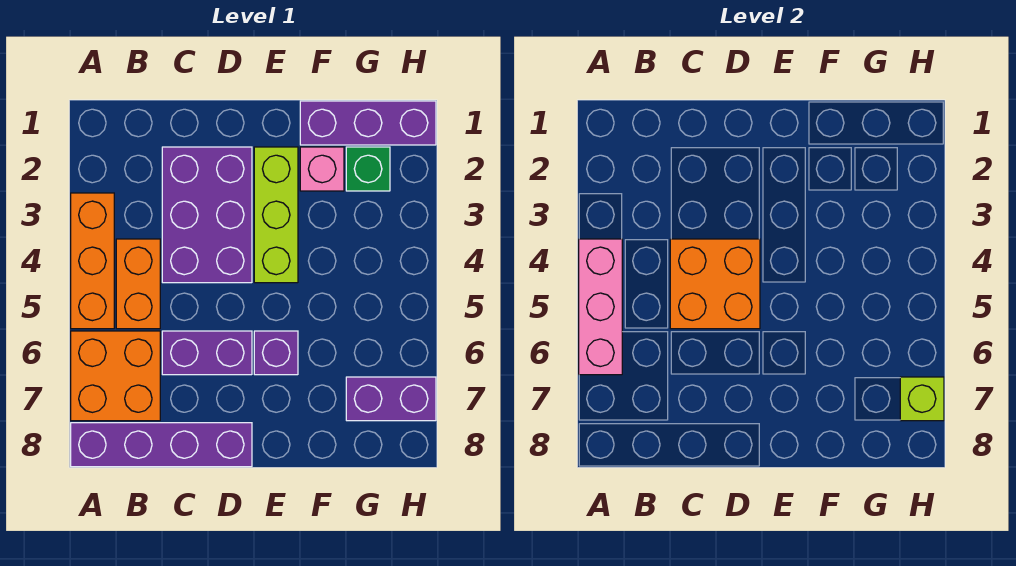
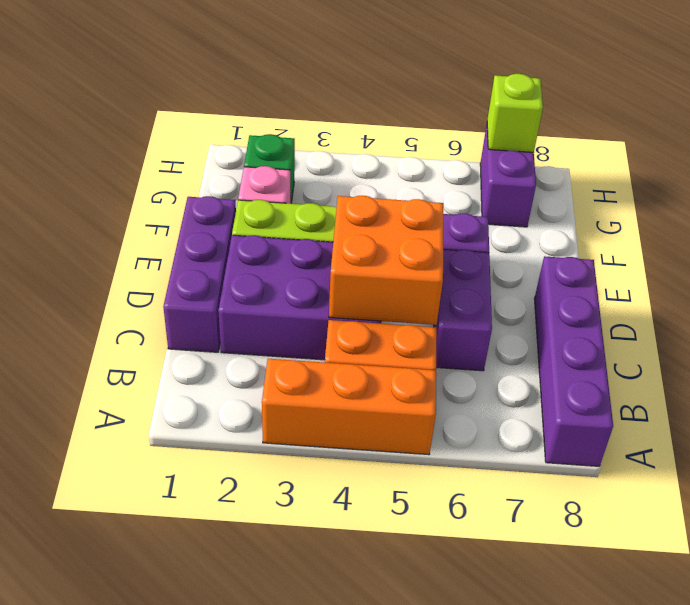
pink brick A4:A6 level 2 -> none
orange brick A6:B7 level 1 -> none
purple brick F1:H1 level 1 -> purple brick C1:E1 level 1

